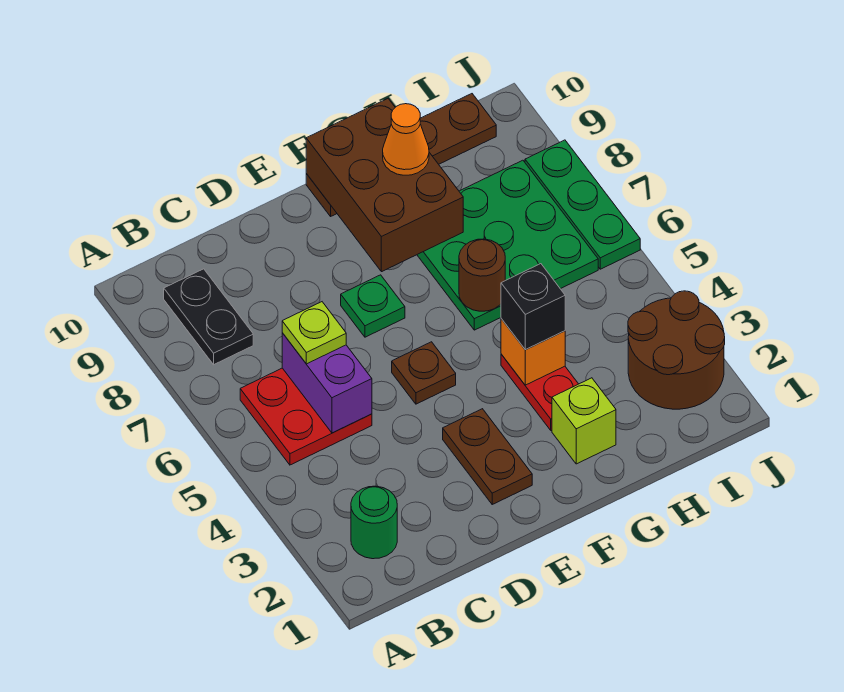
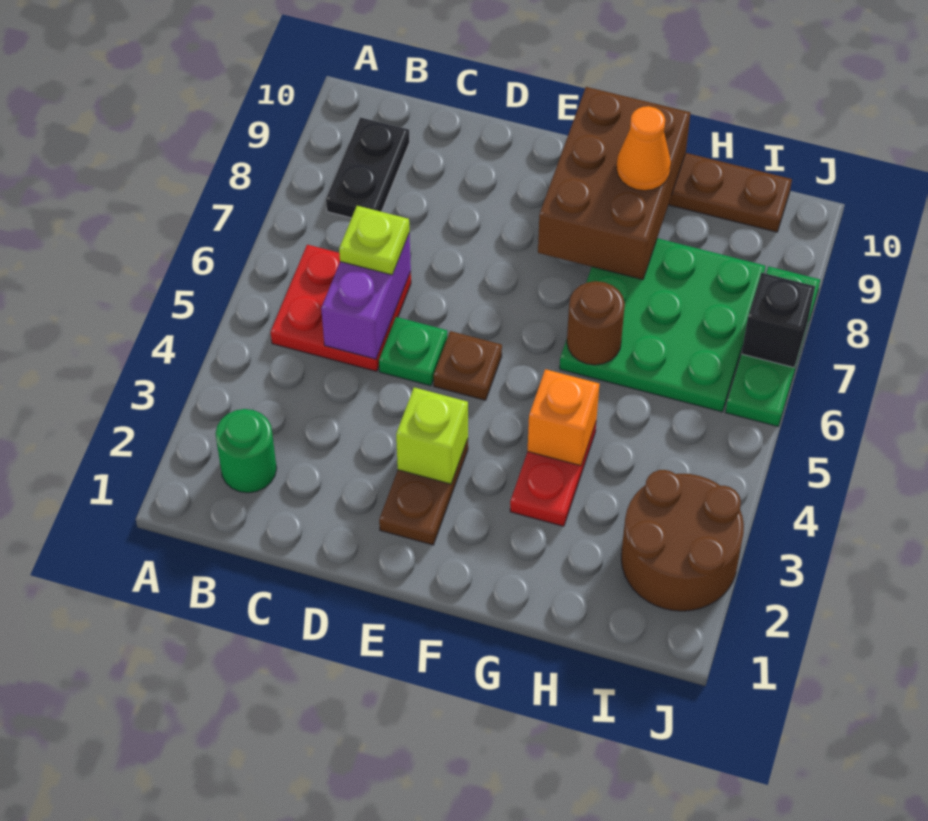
green plate E7 level 1 -> green plate D5 level 1
lime brick G2 level 1 -> lime brick E3 level 2
black brick G4 level 3 -> black brick J7 level 2

